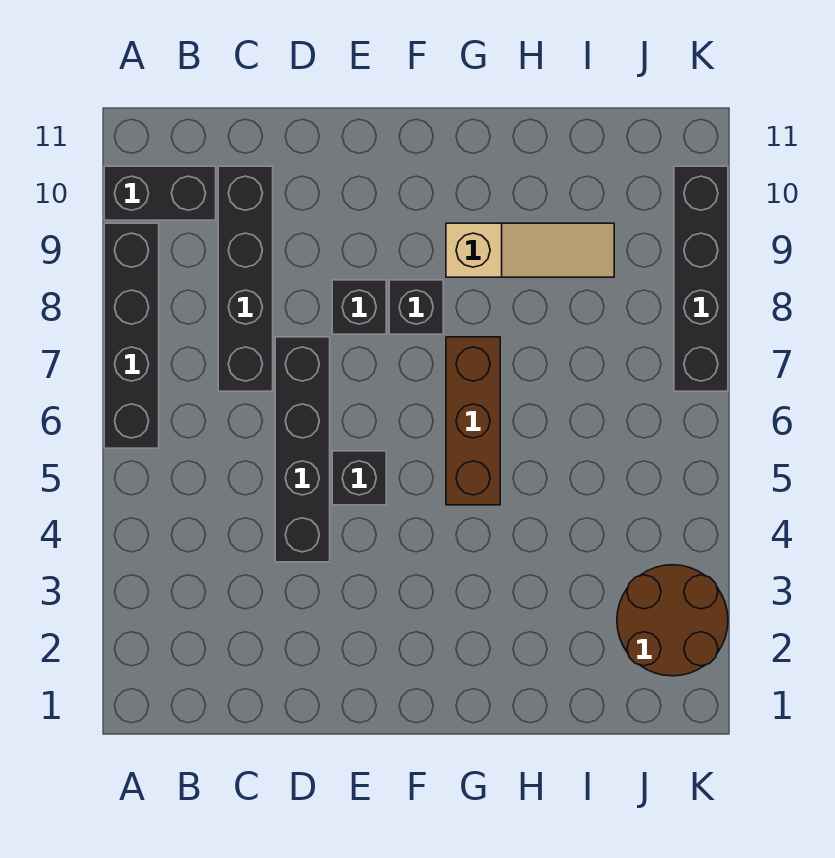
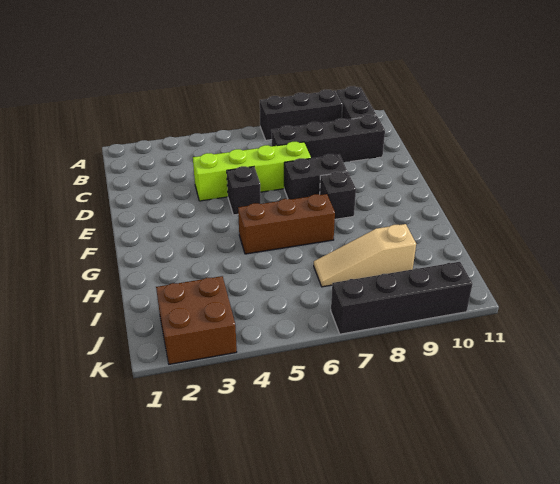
black brick A6:A9 level 1 -> black brick A7:A9 level 1
black brick D4:D7 level 1 -> lime brick D4:D7 level 1
black brick E8 level 1 -> black brick E7:E8 level 1
tan slope G9:I9 level 1 top G -> tan slope I7:I9 level 1 top 9
brown round brick J2:K3 level 1 -> brown brick J2:K3 level 1

